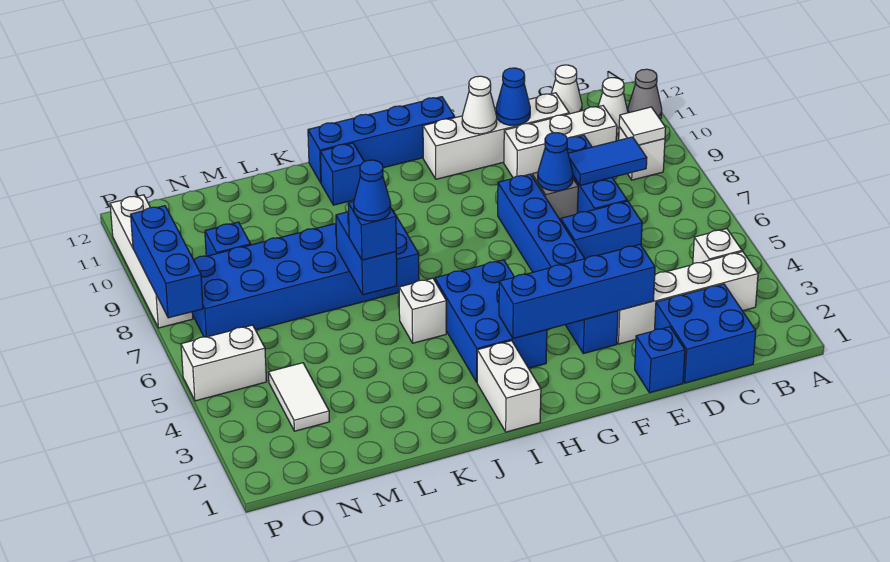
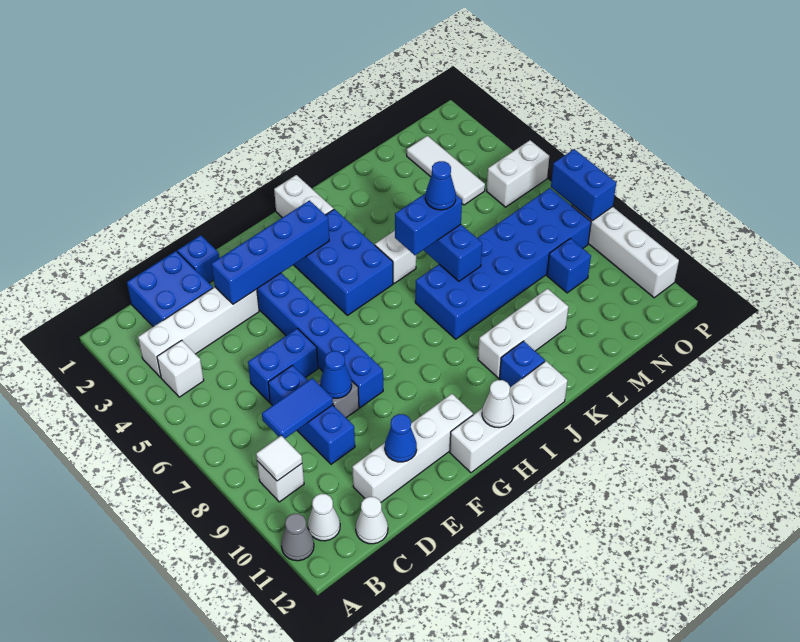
white brick C10:E10 level 1 -> white brick J10:L10 level 1
white cone F11 level 2 -> white cone H12 level 2
blue brick G12:J12 level 1 -> white brick G12:J12 level 1
blue brick K6 level 3 -> blue brick J6:K6 level 3
white tile N3:N4 level 1 -> white tile N2:N4 level 1
blue brick P7:P9 level 2 -> blue brick P7:P8 level 2

